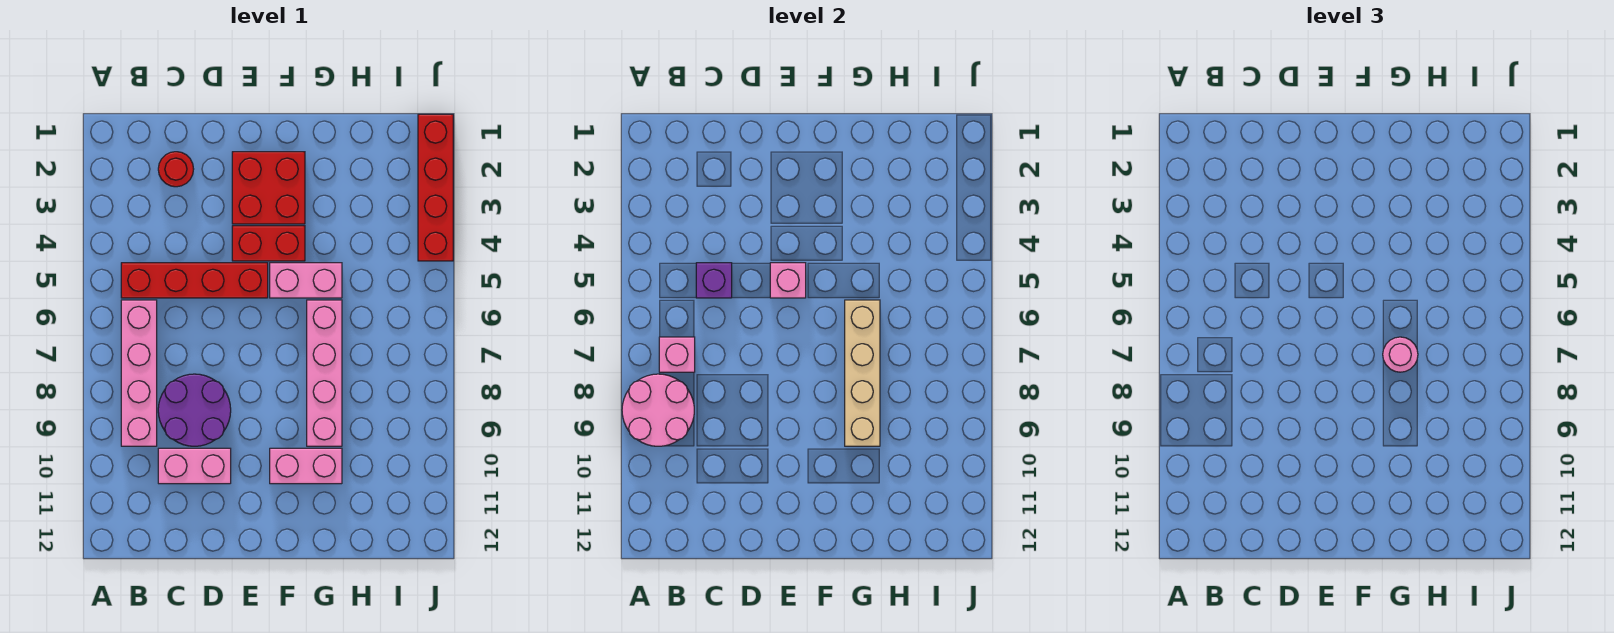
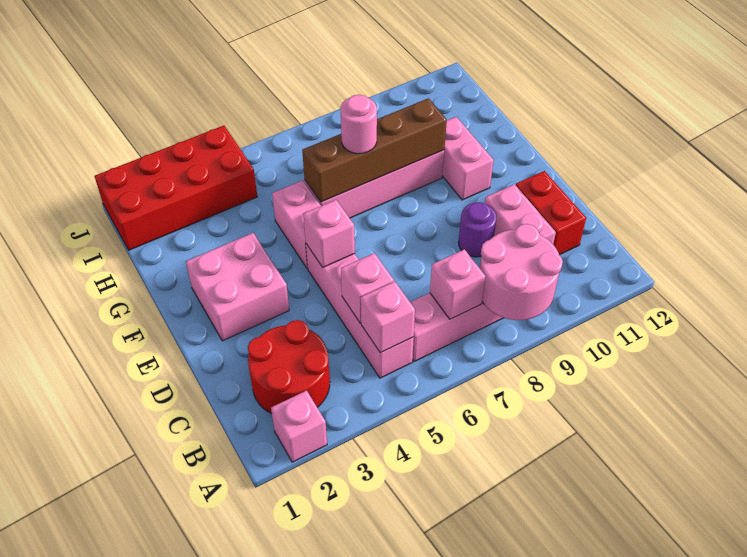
none -> pink brick A2 level 1
red brick B5:E5 level 1 -> pink brick B5:E5 level 1
none -> pink brick B5 level 2
red round brick C2 level 1 -> red round brick B2:C3 level 1
purple brick C5 level 2 -> pink brick C5 level 2
purple round brick C8:D9 level 1 -> purple round brick D9 level 1
red brick E2:F3 level 1 -> pink brick E2:F3 level 1
red brick E4:F4 level 1 -> red brick C11:D11 level 1
tan brick G6:G9 level 2 -> brown brick G6:G9 level 2
red brick J1:J4 level 1 -> red brick I1:J4 level 1

